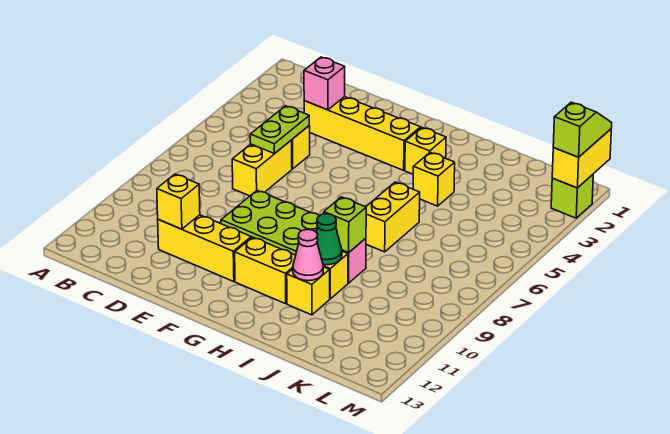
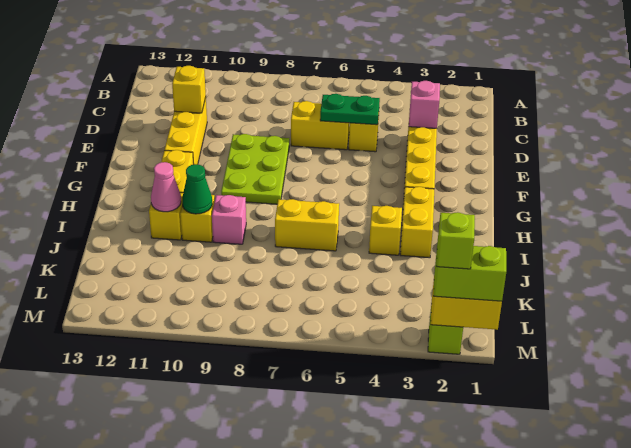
lime plate D5:D6 level 2 -> green plate D5:D6 level 2
yellow brick H3 level 1 -> yellow brick H3:I3 level 1
lime brick I9 level 2 -> lime brick M2 level 4
lime slope M1:M2 level 3 top 2 -> lime brick M1:M2 level 3

